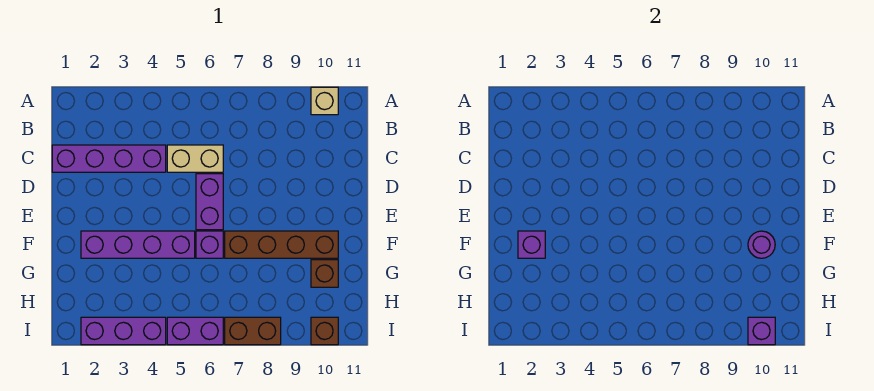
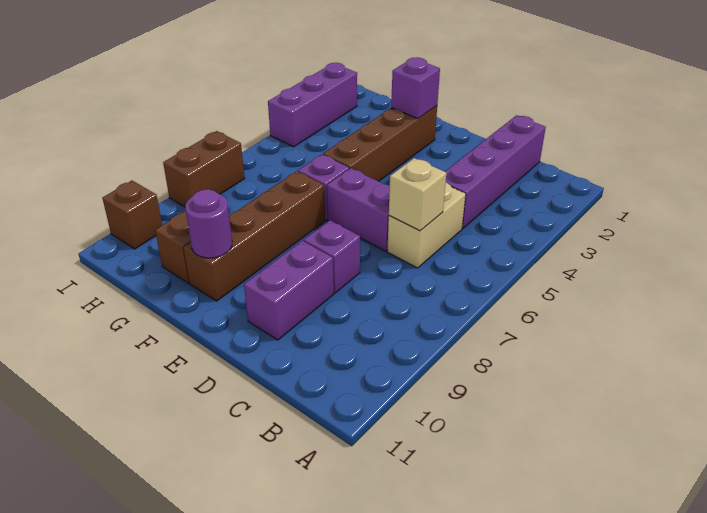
tan brick A10 level 1 -> tan brick C6 level 2
purple brick F2:F5 level 1 -> brown brick F2:F5 level 1
purple brick I5:I6 level 1 -> purple brick D9:D10 level 1
purple brick I10 level 2 -> purple brick D8 level 1

